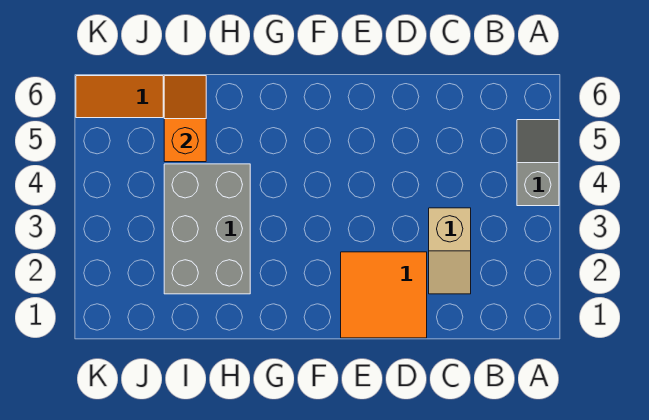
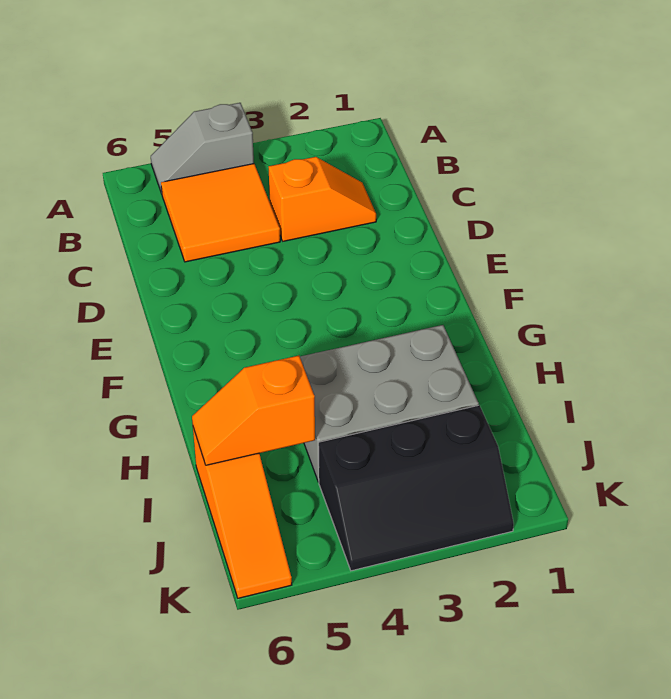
tan slope C2:C3 level 1 top 3 -> orange slope C2:C3 level 1 top 3
orange tile D1:E2 level 1 -> orange tile B4:C5 level 1
none -> black slope J2:K4 level 1 top J

